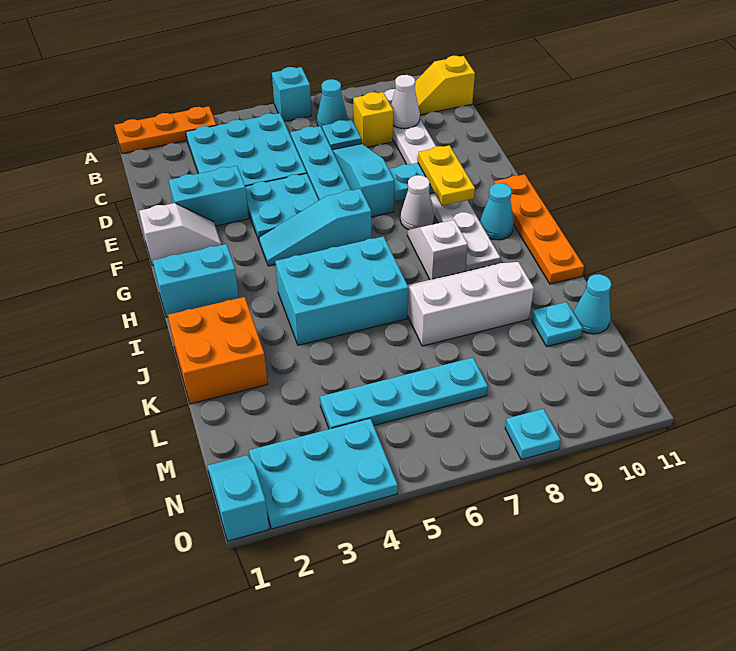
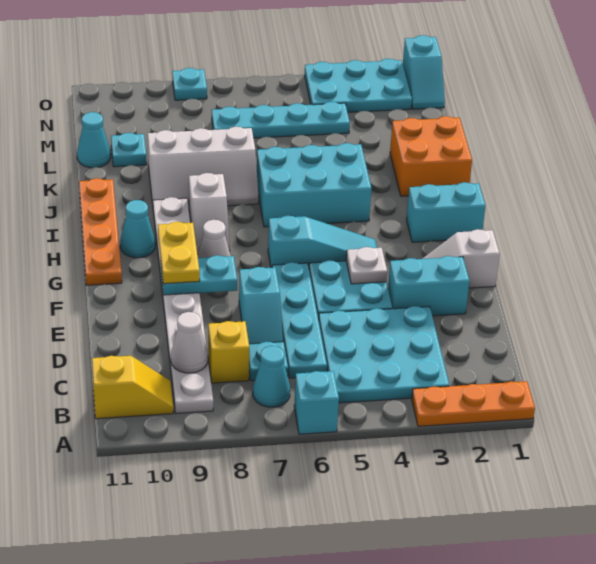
cyan slope D7:F7 level 1 top F -> cyan slope D7:E7 level 1 top E
none -> white plate F4 level 2

